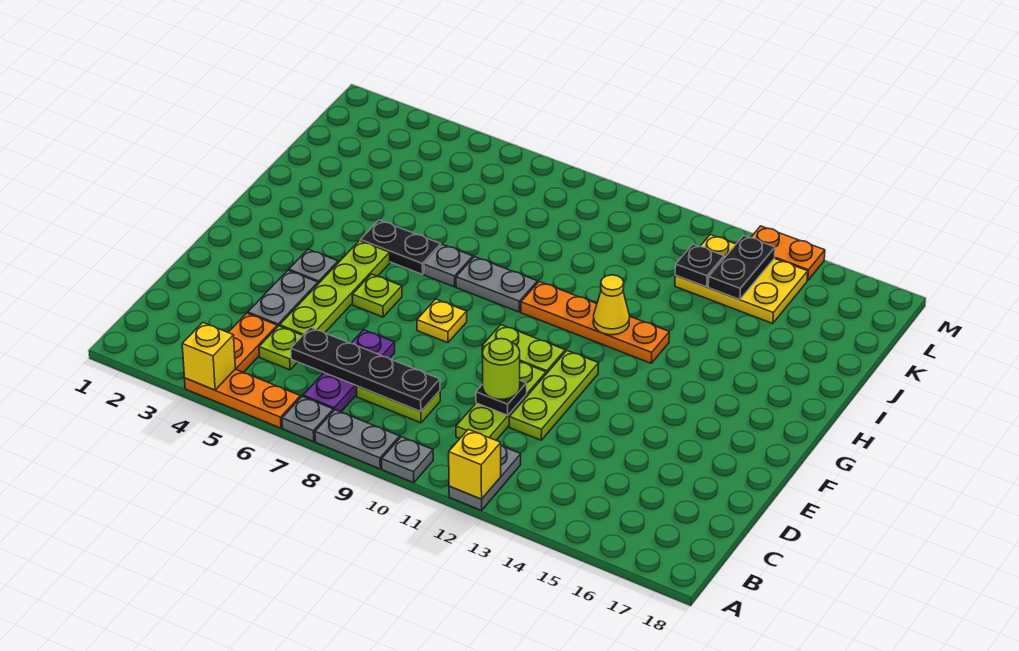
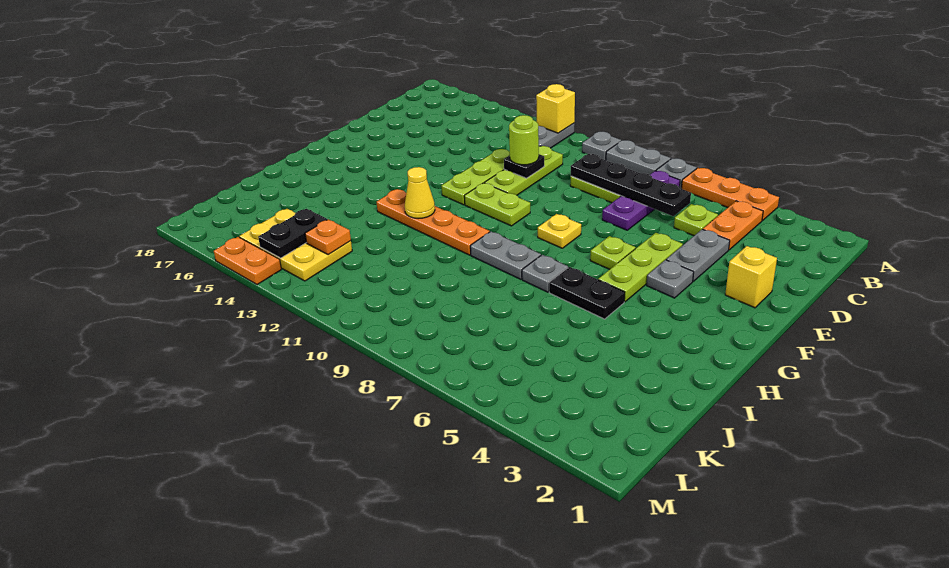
yellow brick A4 level 2 -> yellow brick E2 level 1
lime plate D5:G5 level 1 -> lime plate E5:G5 level 1
black plate K13 level 2 -> orange plate K13 level 2

